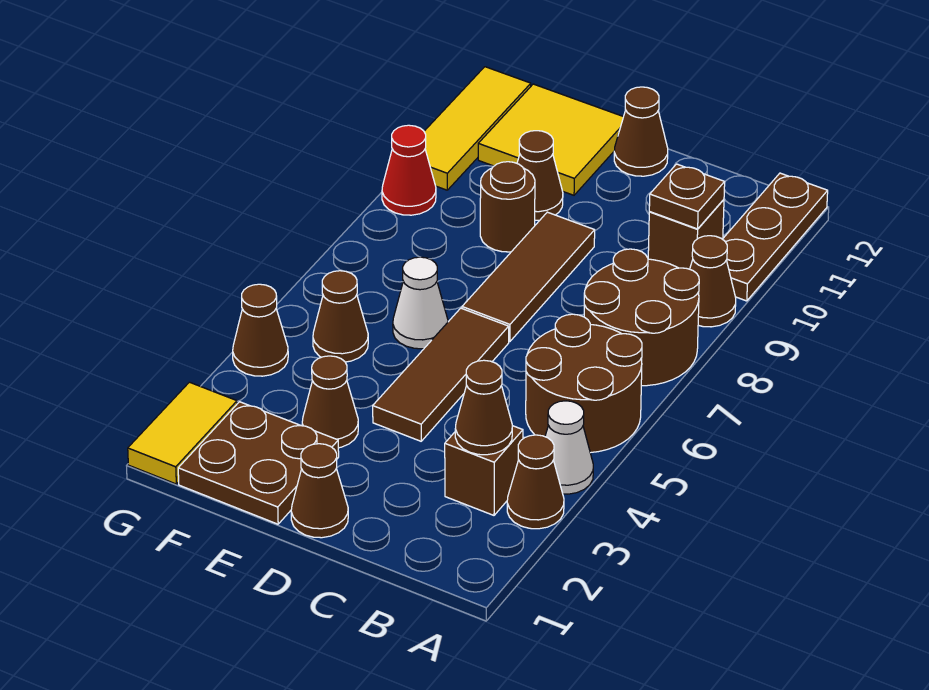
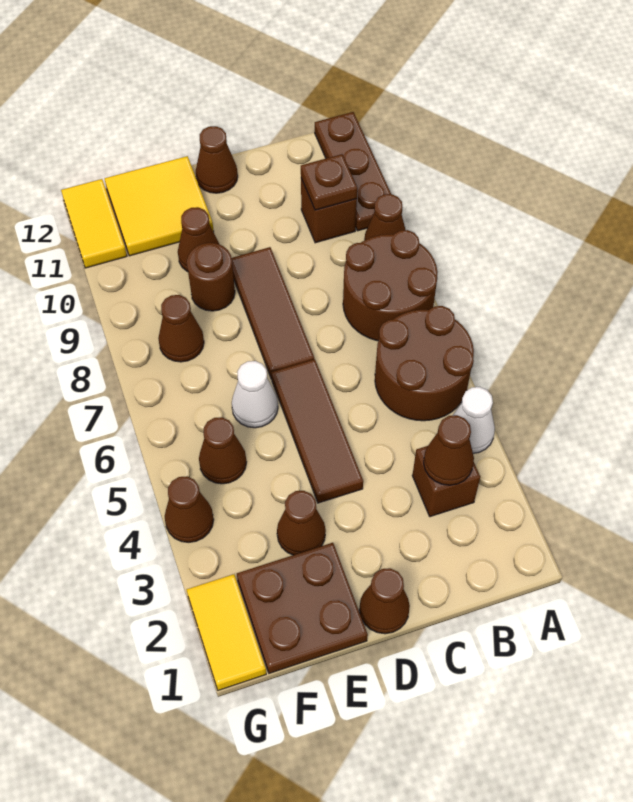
brown cone A3 level 1 -> brown cone F8 level 1
red cone G9 level 1 -> none
yellow tile G10:G12 level 1 -> yellow tile G11:G12 level 1

